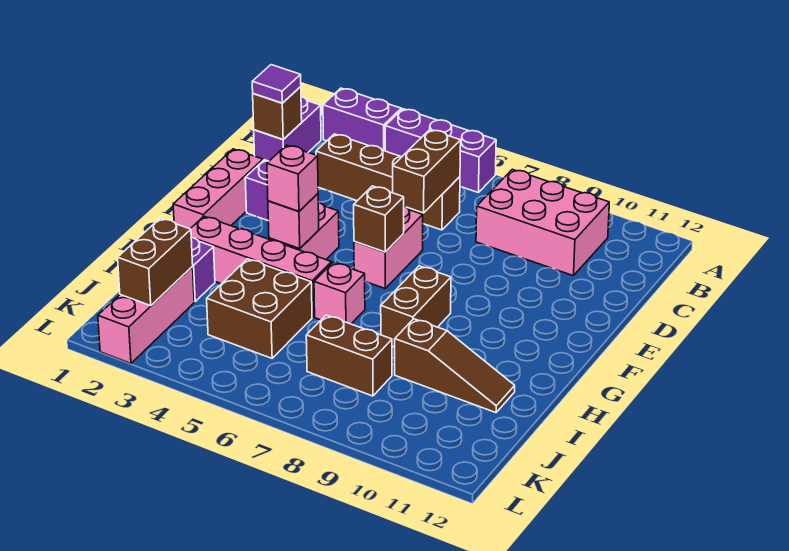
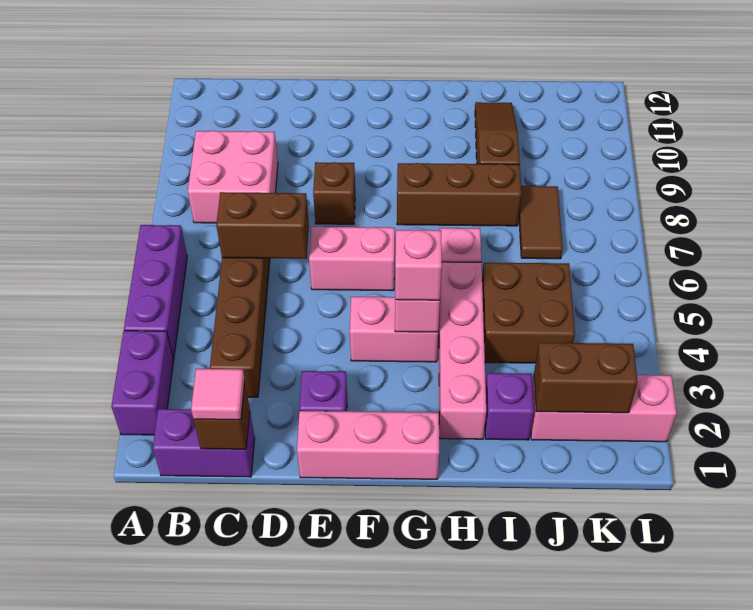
pink brick B8:C10 level 1 -> pink brick B8:C9 level 1
purple tile C1 level 3 -> pink tile C1 level 3
brown brick F6 level 2 -> brown brick E8 level 1
brown brick G8:H8 level 1 -> brown brick G8:I8 level 1
brown brick J7:J8 level 1 -> brown tile J7:J8 level 1

